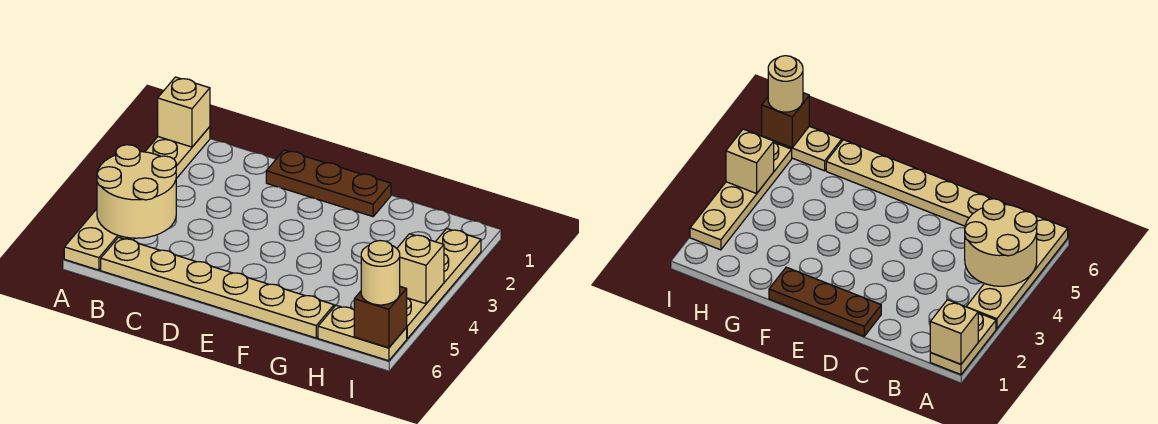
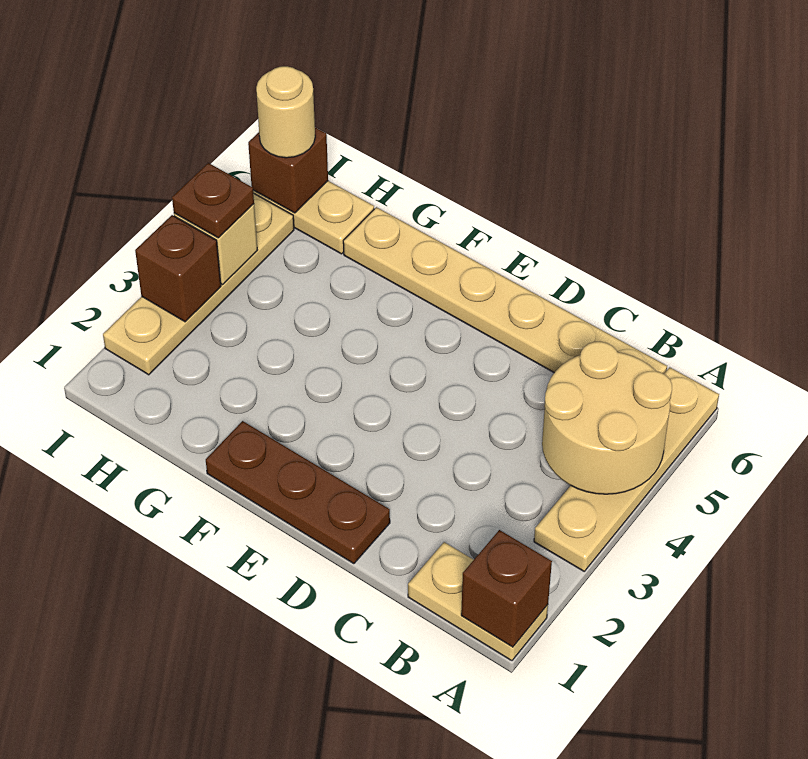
tan plate A1:A2 level 1 -> tan plate A1:B1 level 1
tan brick A1 level 2 -> brown brick A1 level 2
none -> brown brick I3 level 2
none -> brown plate I4 level 3

